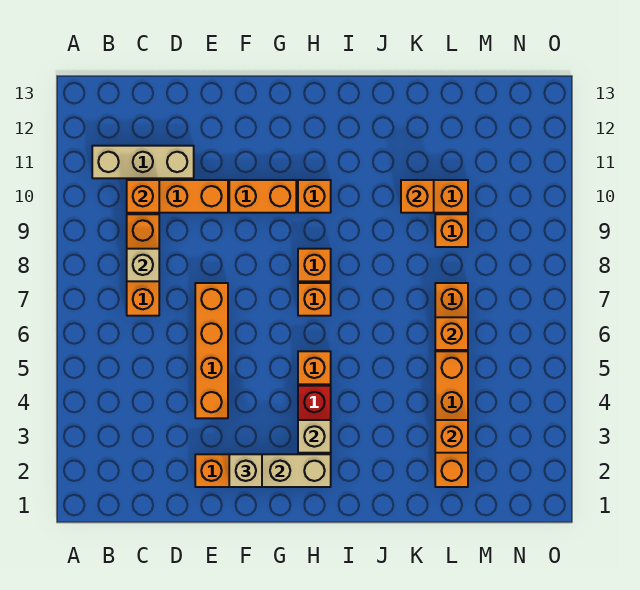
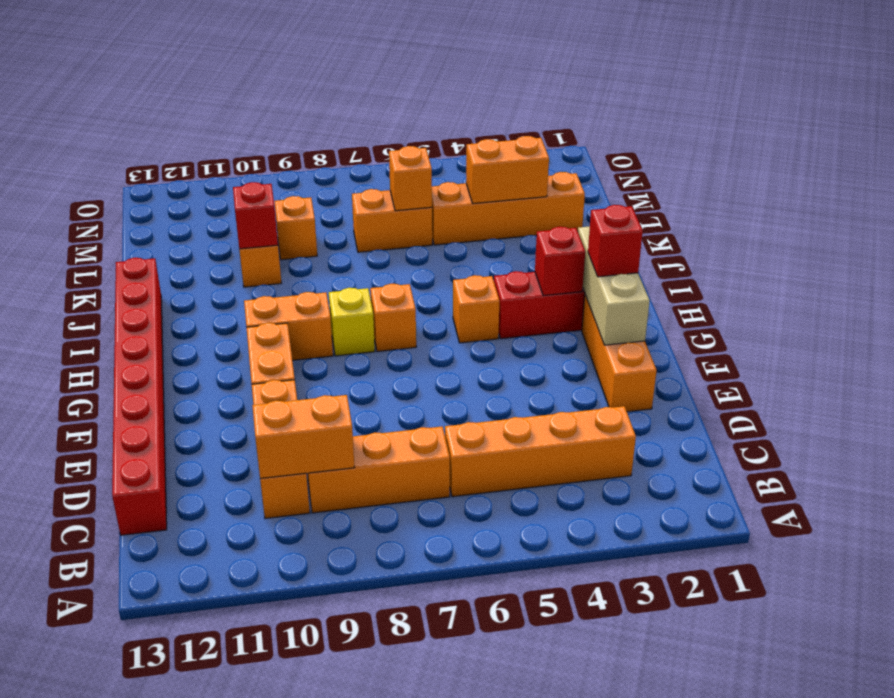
tan brick B11:D11 level 1 -> none
tan brick C8 level 2 -> none
orange brick C10 level 2 -> orange brick C9:C10 level 2
none -> red brick C13:J13 level 1
orange brick E4:E7 level 1 -> orange brick C3:C6 level 1
tan brick F2 level 3 -> none
none -> red brick G2 level 3
tan brick H3 level 2 -> red brick H3 level 2
orange brick H8 level 1 -> yellow brick H8 level 1
orange brick H10 level 1 -> orange brick H9:H10 level 1
orange brick K10 level 2 -> red brick K10 level 2
orange brick L3 level 2 -> orange brick L3:L4 level 2

